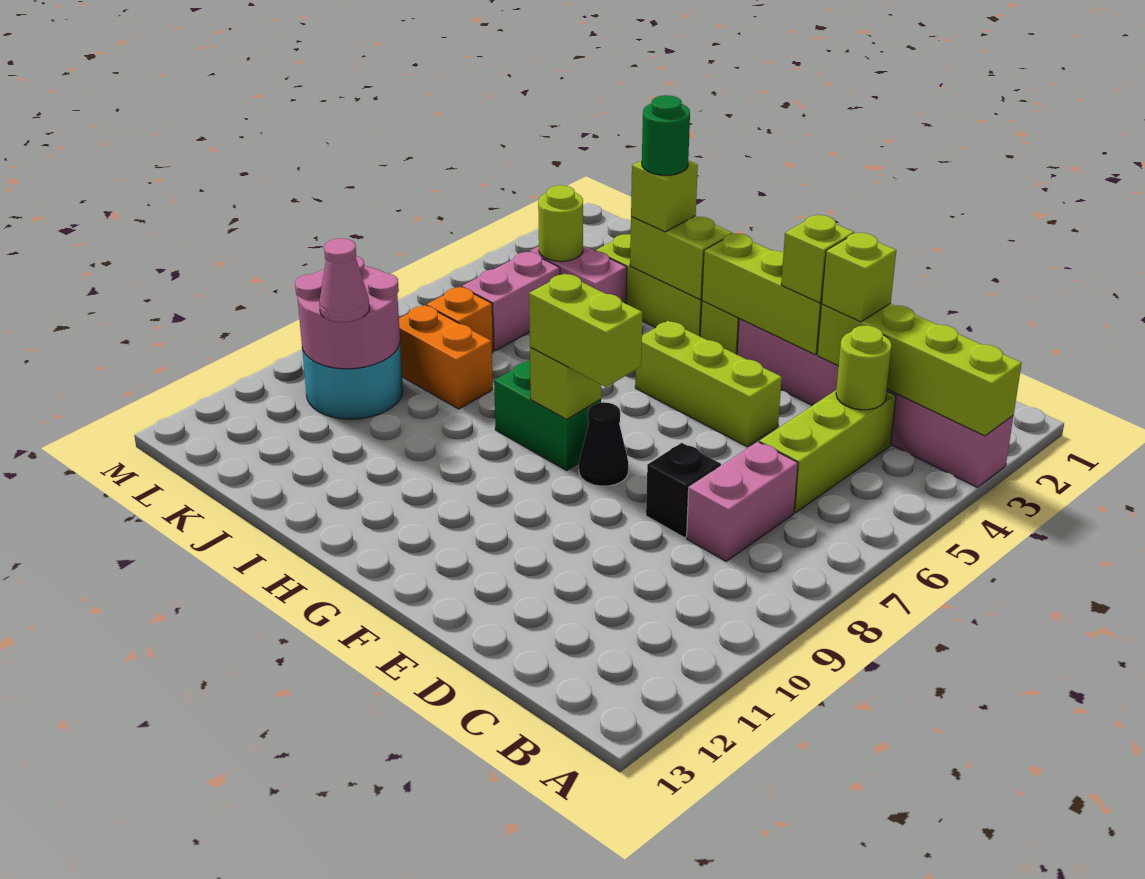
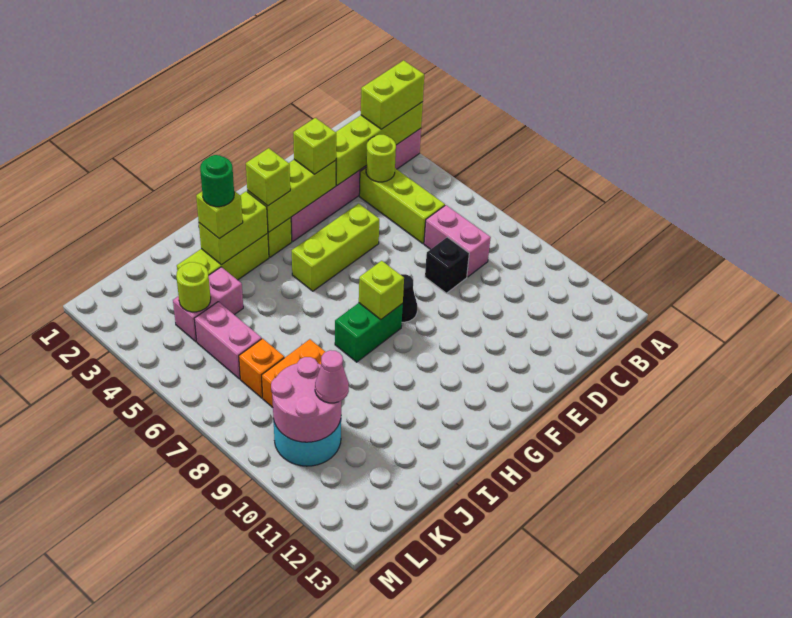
lime brick D3 level 3 -> lime brick G3 level 3
lime brick F8:G8 level 3 -> lime brick A3:B3 level 3

